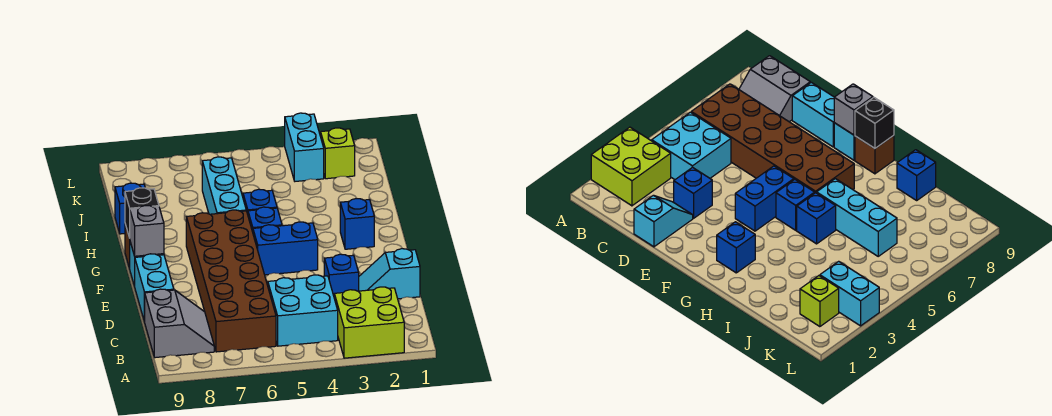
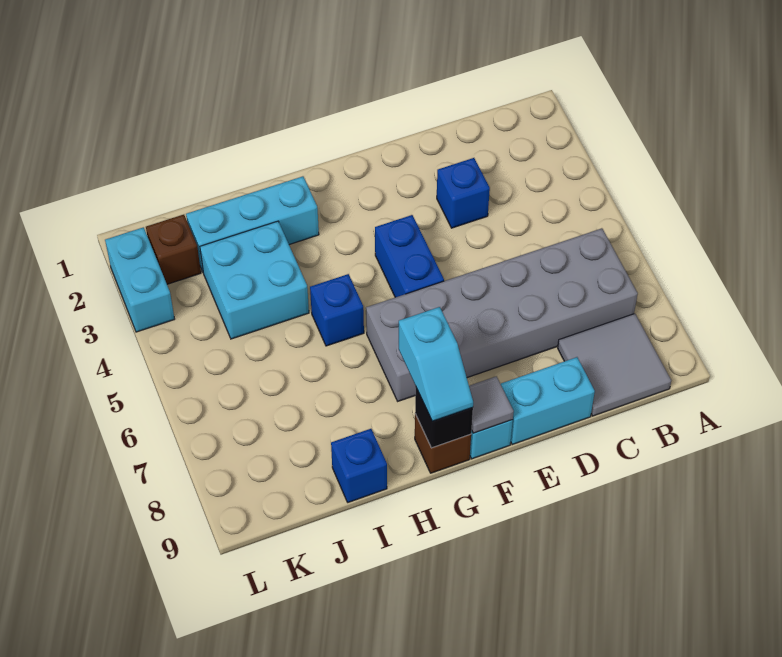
lime brick A2:B3 level 1 -> none
cyan brick B4:C5 level 1 -> cyan brick I3:J4 level 1
brown brick B6:G7 level 1 -> grey brick B6:G7 level 1
grey slope B8:C9 level 1 top 9 -> grey tile B8:C9 level 1
cyan slope D1:D2 level 1 top 1 -> cyan slope G8:G9 level 3 top 8
grey brick F9 level 2 -> grey tile F9 level 2
blue brick G2 level 1 -> none
blue brick G5 level 1 -> none
cyan brick H6:J6 level 1 -> cyan brick H2:J2 level 1
lime brick K2 level 1 -> brown brick K2 level 1
cyan brick K3:L3 level 1 -> cyan brick L2:L3 level 1

